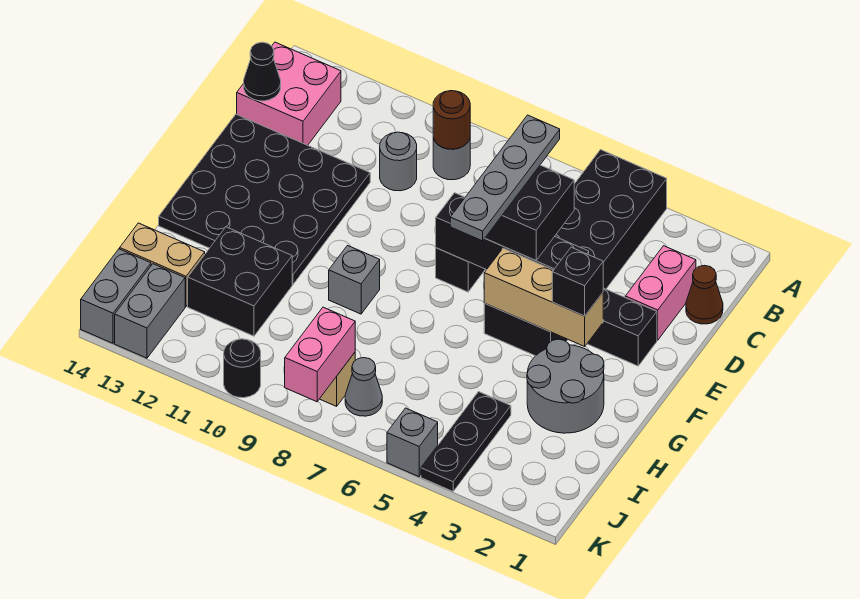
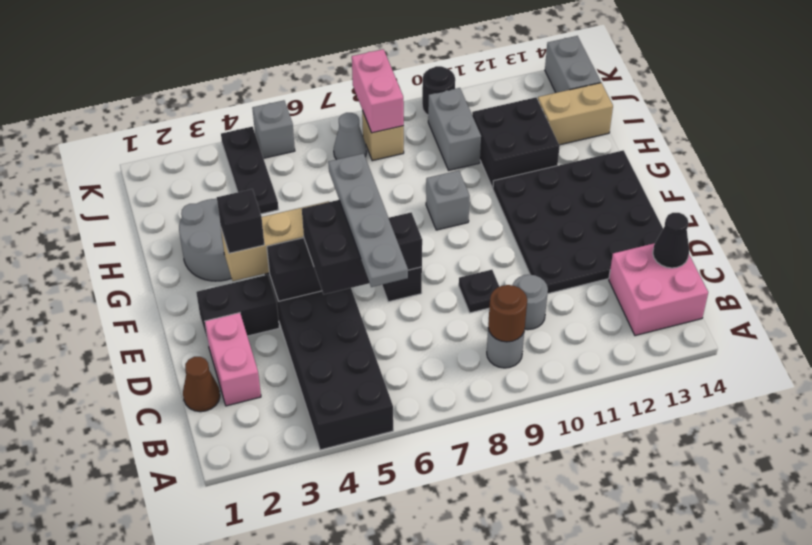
none -> black plate D9 level 1
grey brick J13:K13 level 1 -> grey brick I10:J10 level 1

